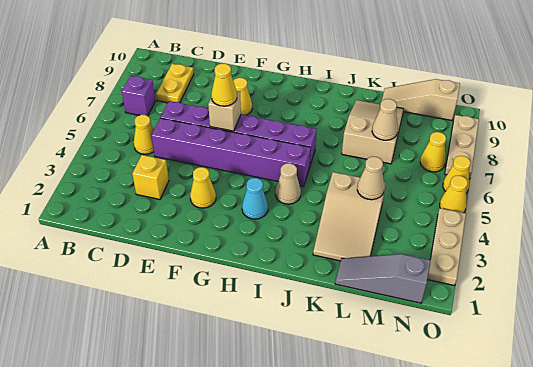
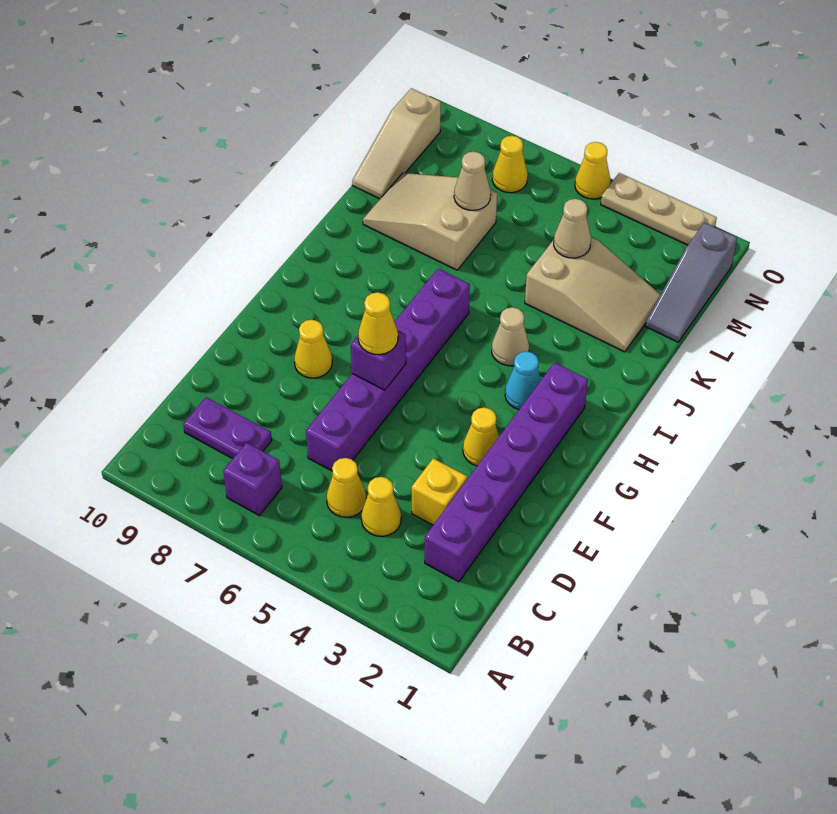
yellow plate C8:C9 level 1 -> purple plate C8:C9 level 1
purple brick D5:I5 level 1 -> purple brick C2:H2 level 1
tan brick F6 level 2 -> purple brick F6 level 2
yellow cone O6 level 1 -> yellow cone C4 level 1
tan plate O7:O9 level 1 -> none

